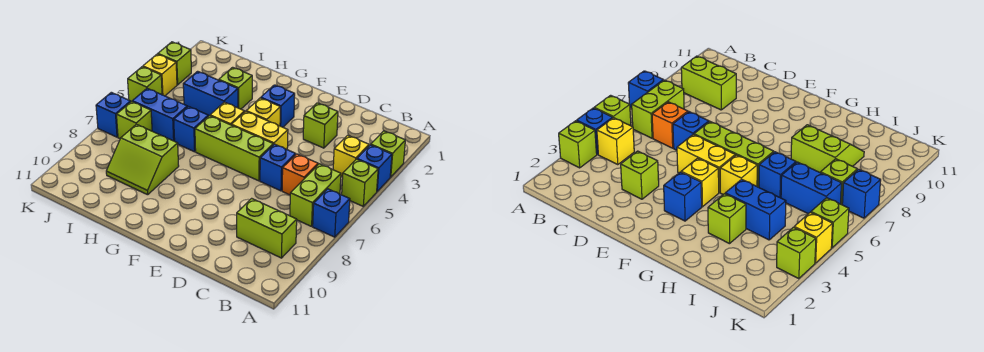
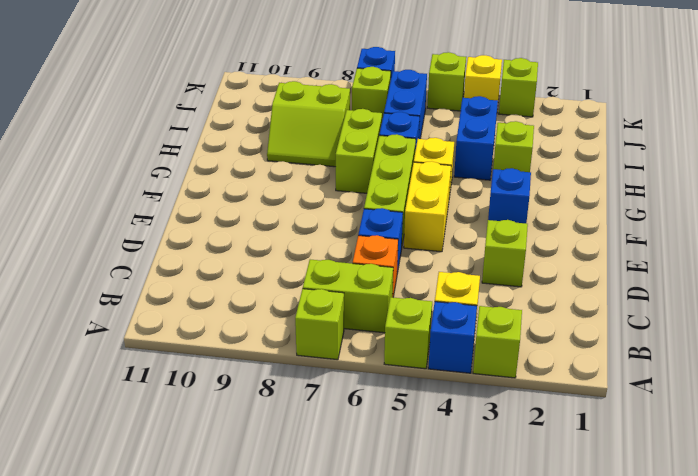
blue brick A7 level 1 -> lime brick A7 level 1
lime brick B9:C9 level 1 -> lime brick G7:H7 level 1
yellow brick F4 level 1 -> none
lime slope H8:I9 level 1 top 8 -> lime slope H8:I9 level 1 top I

